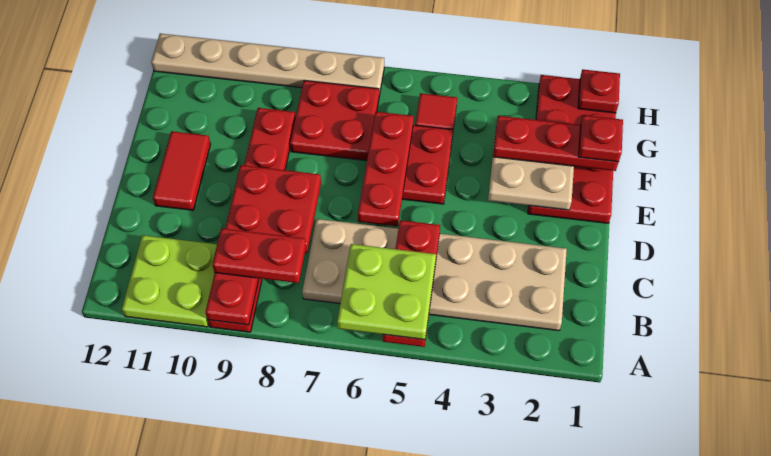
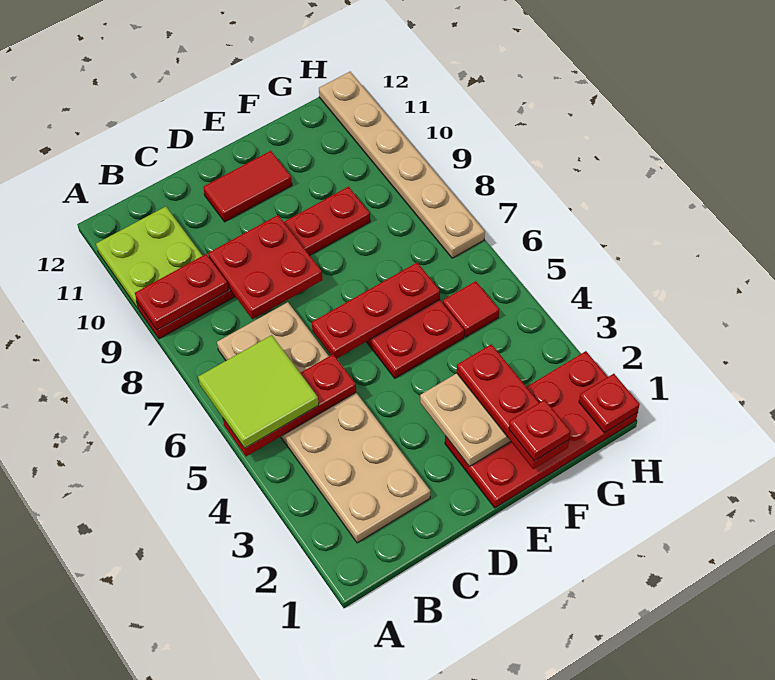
lime plate A5:B6 level 3 -> lime tile A5:B6 level 3
red plate B8:B9 level 3 -> none
red plate F7:G8 level 1 -> none

